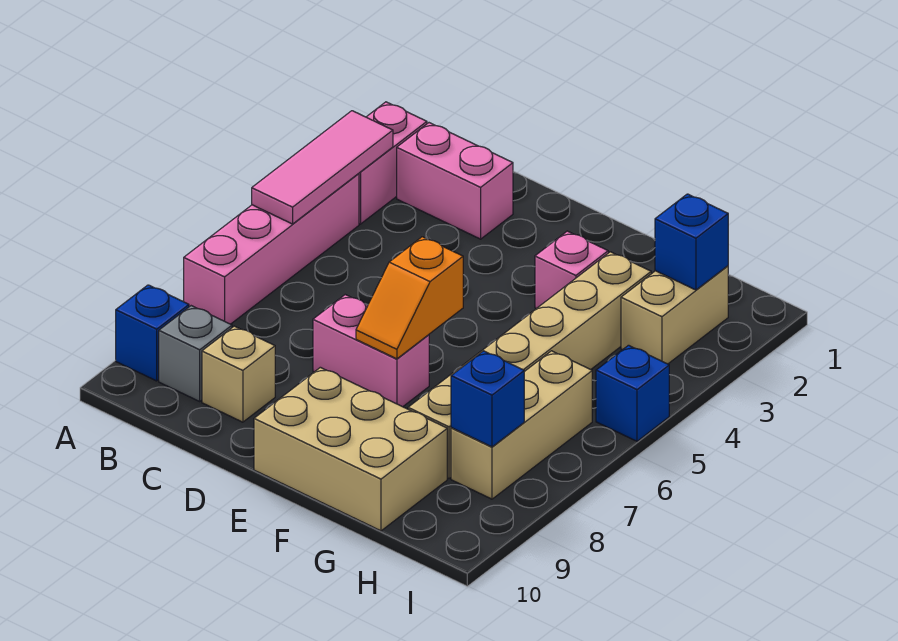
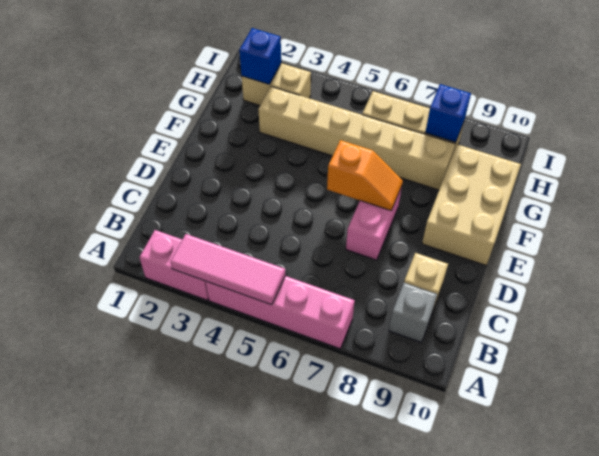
blue brick A9 level 1 -> none
pink brick B2:C2 level 1 -> none
pink brick F3 level 1 -> none
blue brick I5 level 1 -> none

